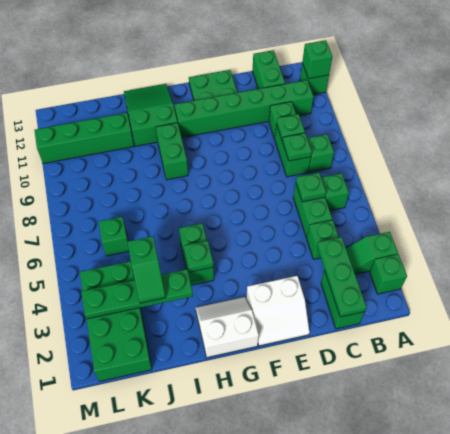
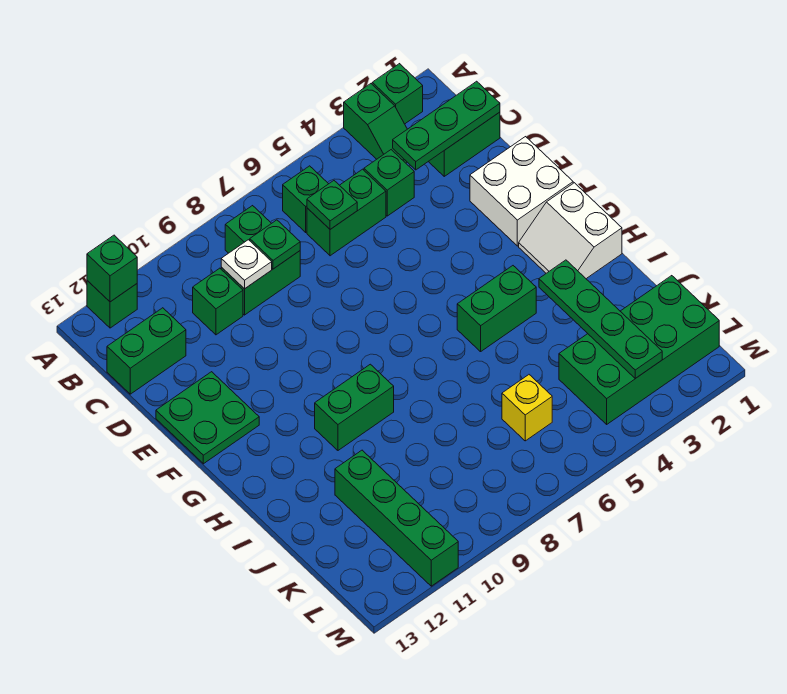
green brick B11:G11 level 1 -> none
green plate C9 level 2 -> white plate C9 level 2
white slope E1:F2 level 1 top 2 -> white brick E1:F2 level 1
green plate H4 level 2 -> none
green slope H11:I13 level 1 top 11 -> none
green slope J3:J4 level 3 top 4 -> none
green brick K6 level 1 -> yellow brick K6 level 1

